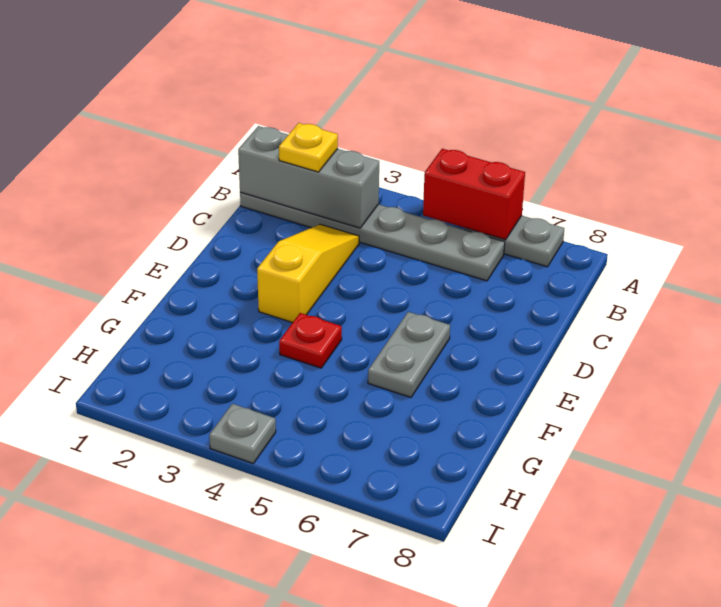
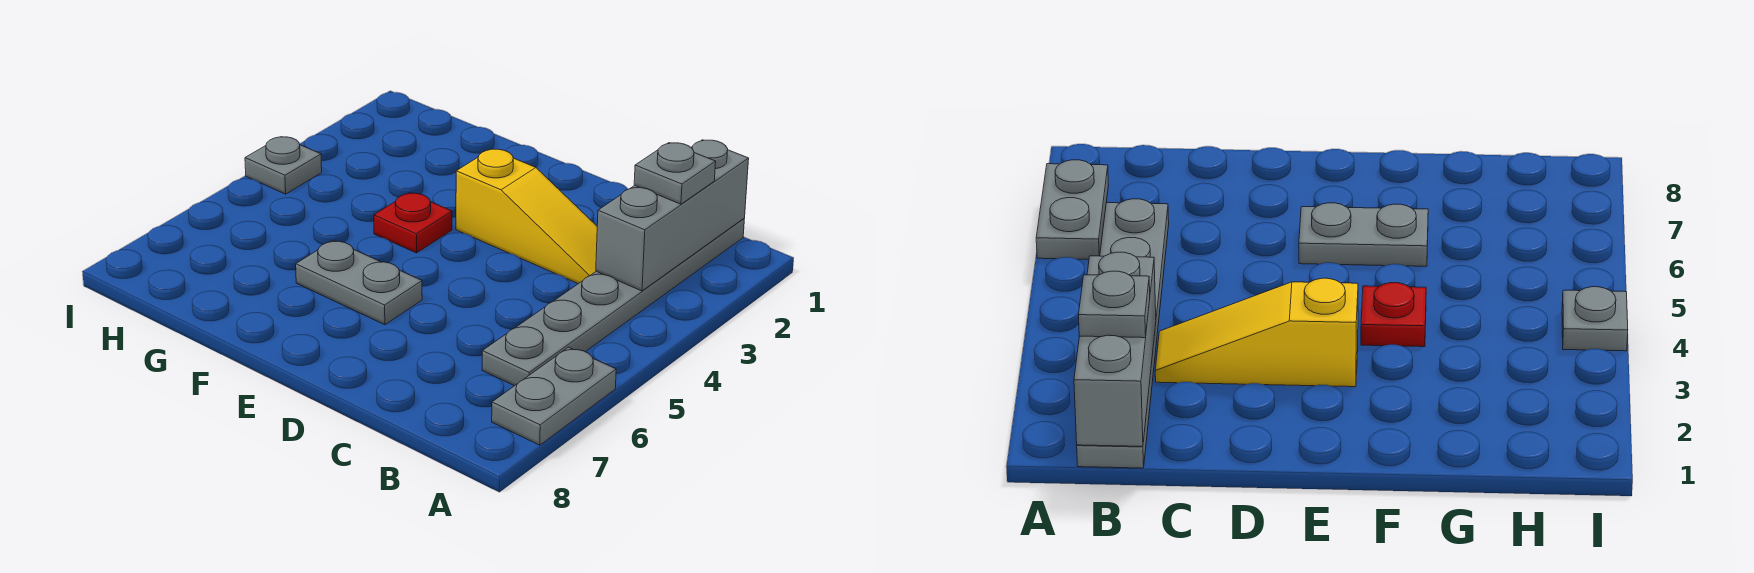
red brick A5:A6 level 2 -> none
yellow plate B2 level 3 -> grey plate B2 level 3

